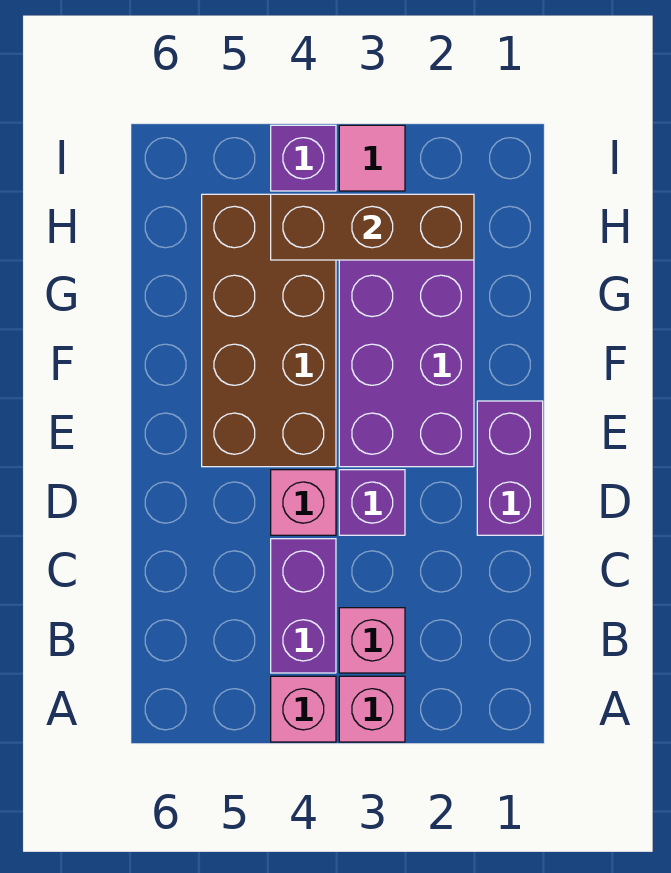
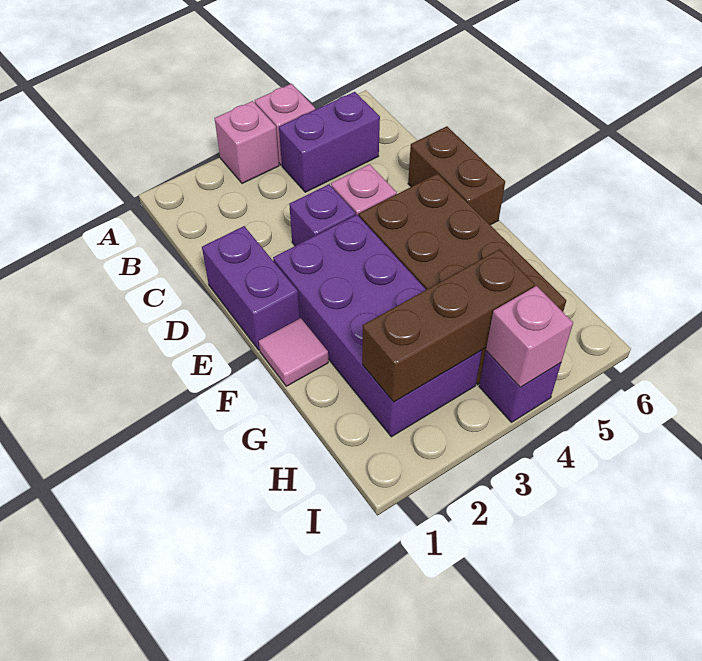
pink brick B3 level 1 -> pink brick I4 level 2
purple brick B4:C4 level 1 -> purple brick B4:B5 level 1
none -> brown brick D6:E6 level 1
pink tile I3 level 1 -> pink tile F1 level 1

